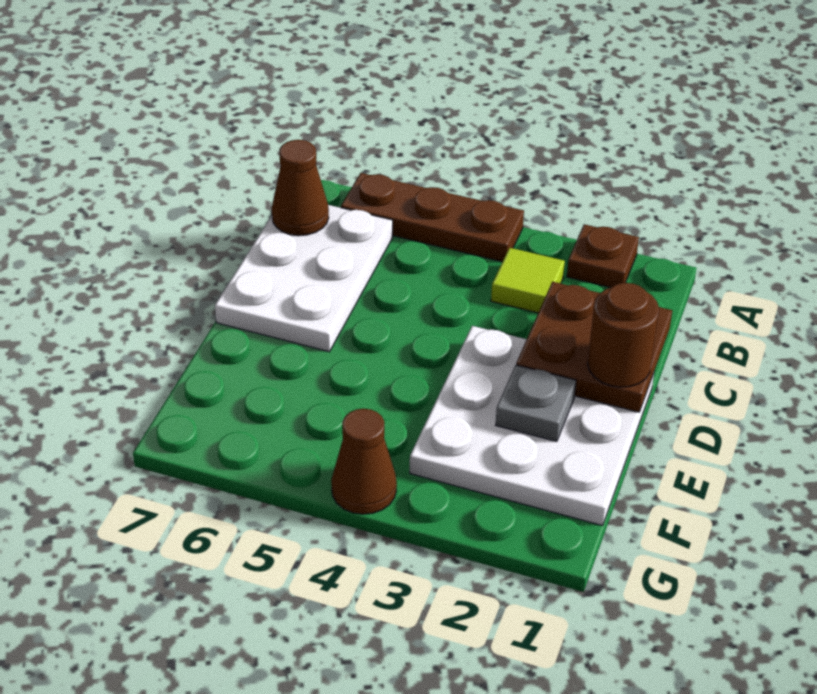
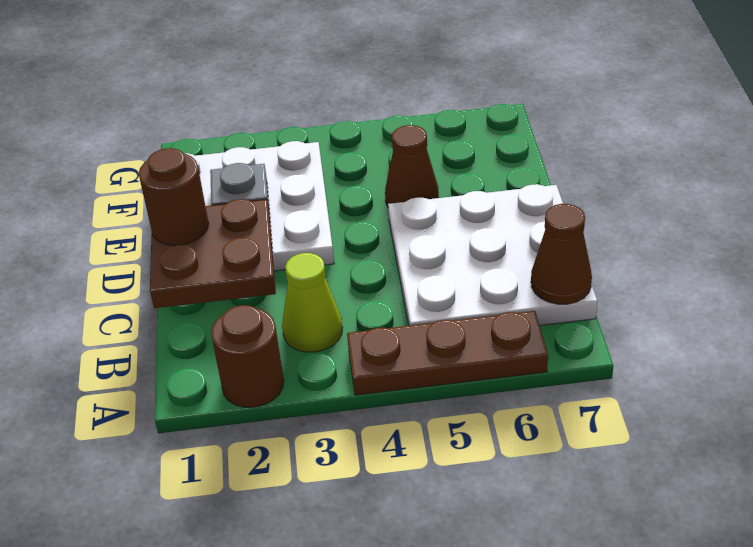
brown plate A2 level 1 -> brown round brick A2 level 1
lime tile B3 level 1 -> lime cone B3 level 1
white plate B6:D7 level 1 -> white plate B5:D7 level 1
brown cone G4 level 1 -> brown cone E5 level 1

